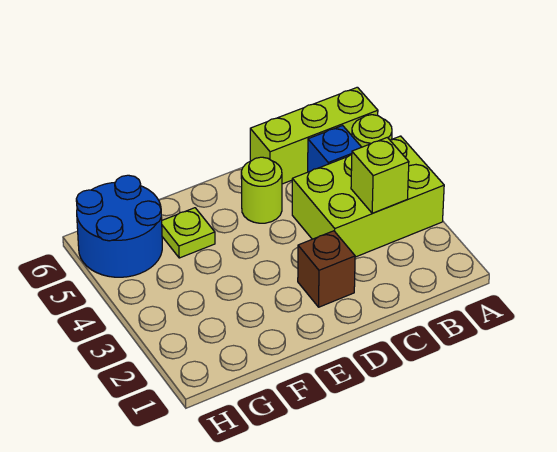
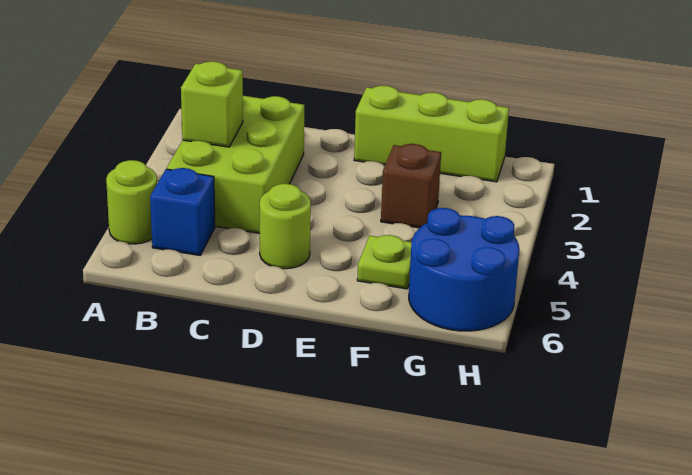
lime brick A3:C4 level 1 -> lime brick B2:C4 level 1
lime brick A6:C6 level 1 -> lime brick E1:G1 level 1
brown brick D2 level 1 -> brown brick F3 level 1

